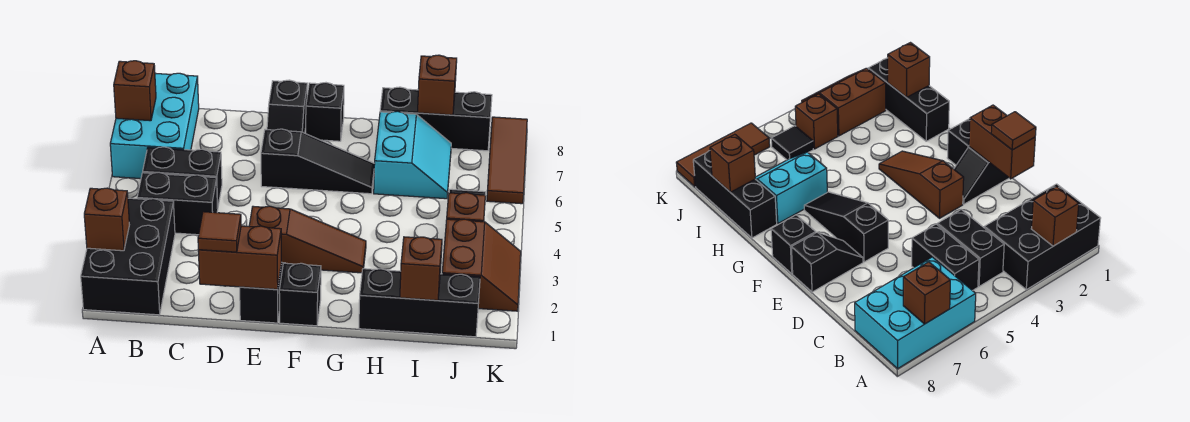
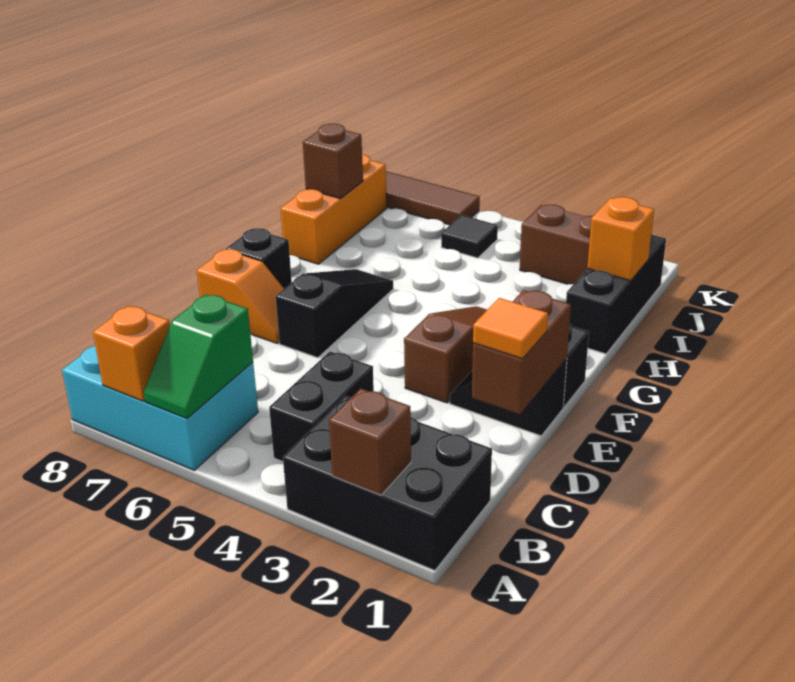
none -> green slope A6:B6 level 2 top B
brown brick A7 level 2 -> orange brick A7 level 2
black brick B5:C5 level 1 -> none
brown tile D1 level 3 -> orange tile D1 level 3
black slope E7:E8 level 1 top 8 -> orange slope E7:E8 level 1 top 8
cyan slope H6:I7 level 1 top H -> none
black brick H8:J8 level 1 -> orange brick H8:J8 level 1
brown brick I1 level 2 -> orange brick I1 level 2
brown brick J4 level 1 -> none

